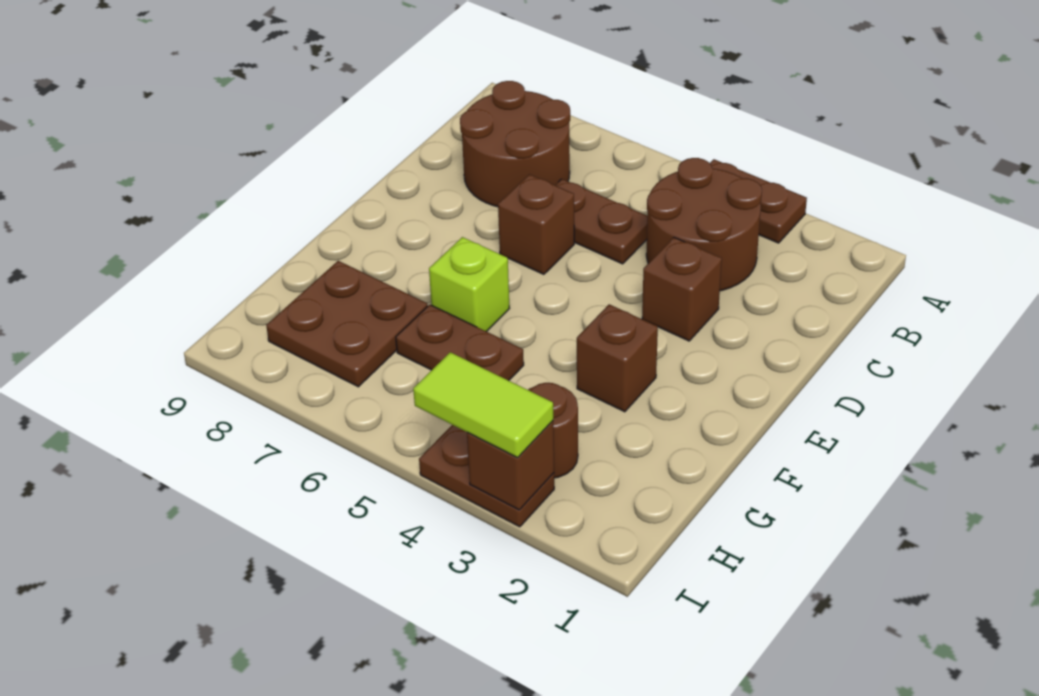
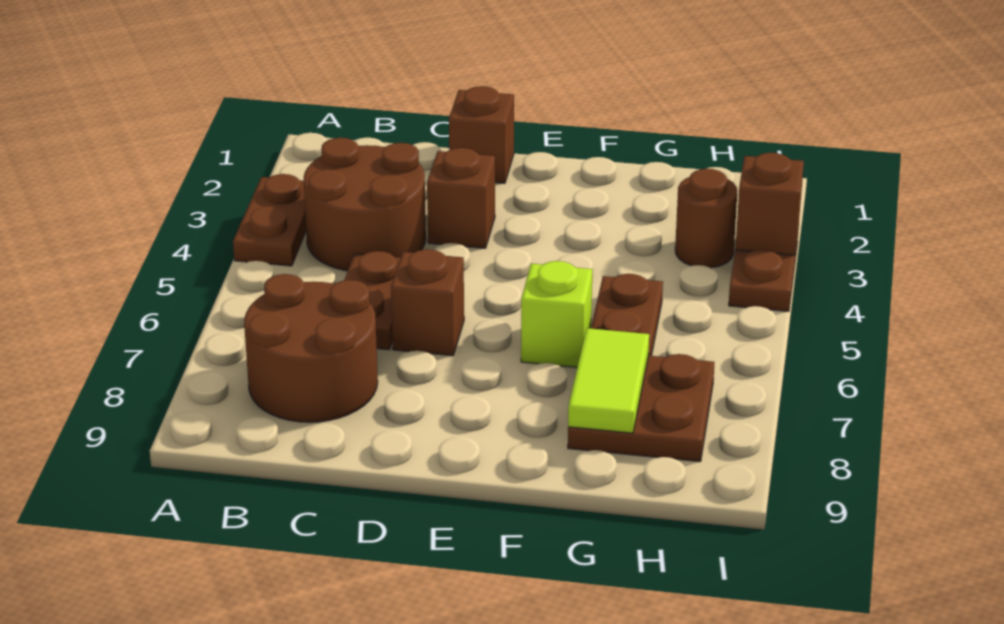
brown brick F3 level 1 -> brown brick D1 level 1
lime tile I3:I4 level 3 -> lime tile G7:G8 level 2

